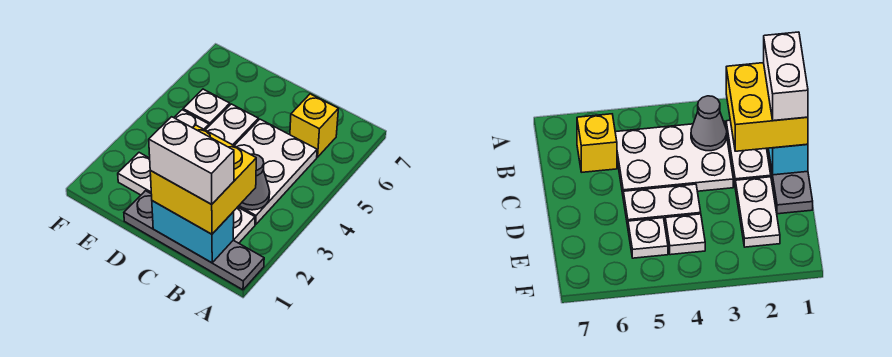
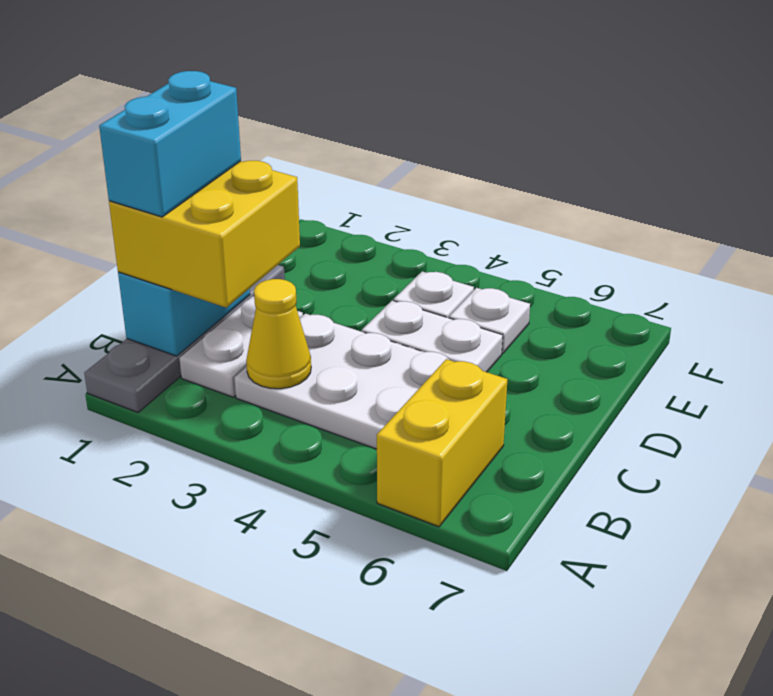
white brick B1:C1 level 4 -> cyan brick B1:C1 level 4
grey cone B3 level 2 -> yellow cone B3 level 2
yellow brick B6 level 1 -> yellow brick A6:B6 level 1
white plate D2:E2 level 1 -> none

